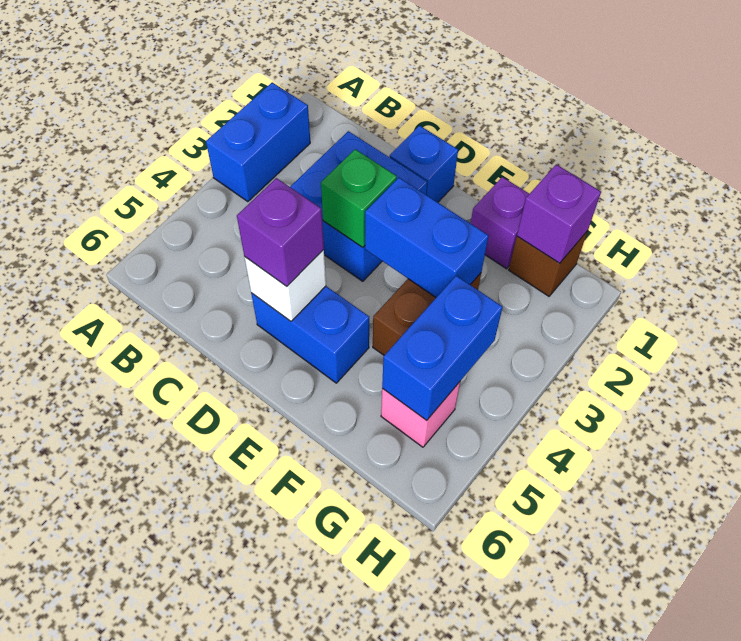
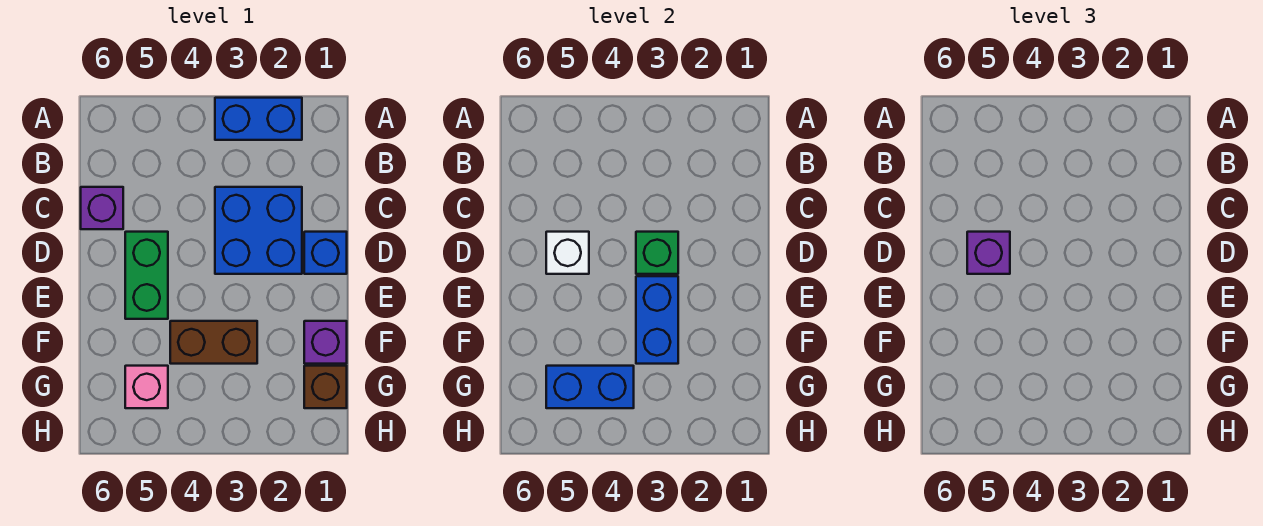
blue brick D5:E5 level 1 -> green brick D5:E5 level 1
purple brick G1 level 2 -> purple brick C6 level 1

